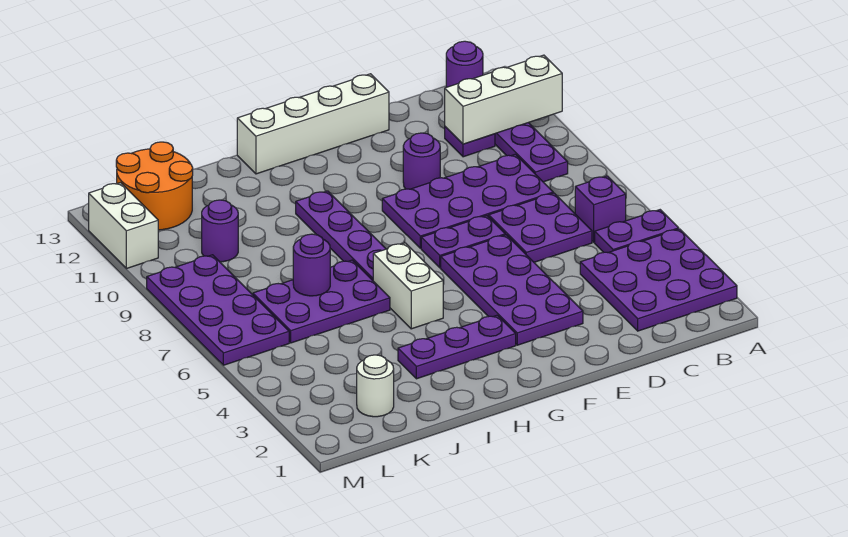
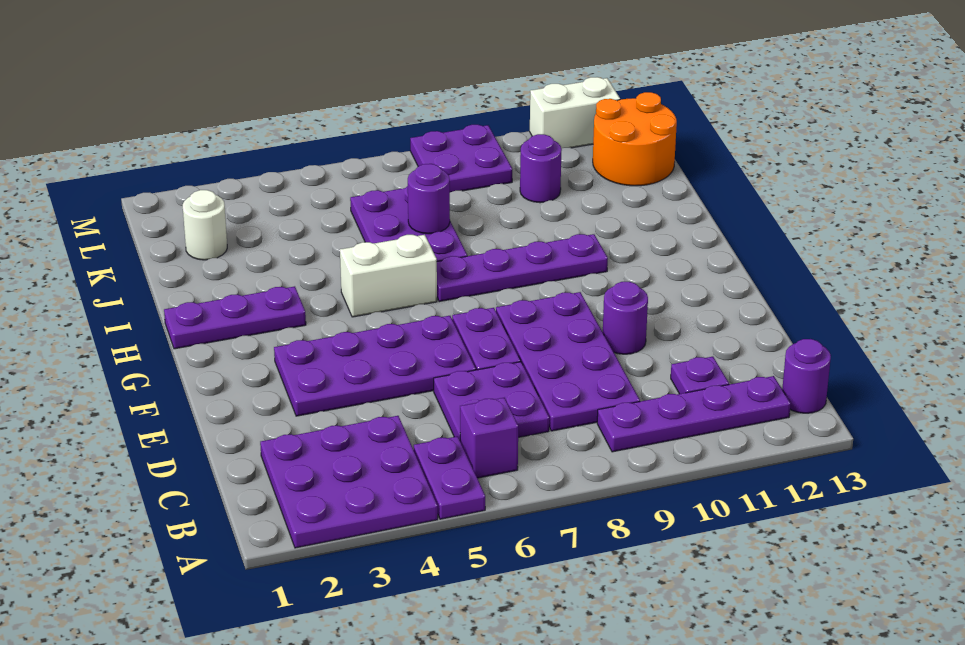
white brick A11:C11 level 2 -> none
white brick E13:H13 level 1 -> none
purple plate G3:I3 level 1 -> purple plate H1:H3 level 1
purple plate L6:M9 level 1 -> purple plate L8:M9 level 1

